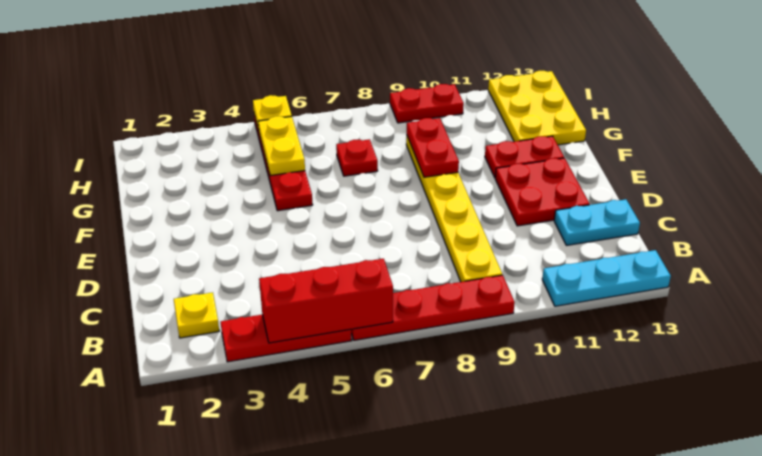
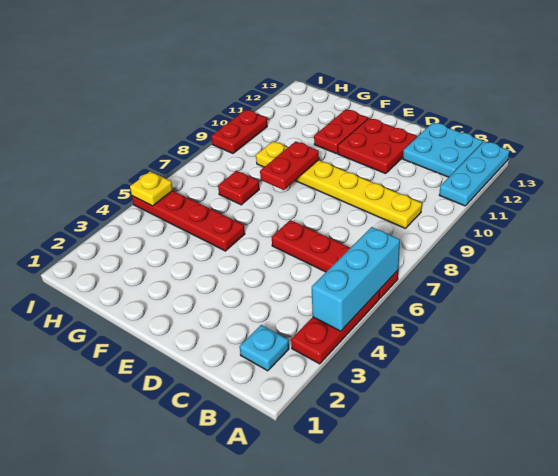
red brick A4:A6 level 2 -> cyan brick A4:A6 level 2
red plate A6:A9 level 1 -> red plate A6:D6 level 1
yellow plate B2 level 1 -> cyan plate B2 level 1
cyan plate C12:C13 level 1 -> cyan plate B12:C13 level 1
red plate F9:G9 level 2 -> red plate F8:F9 level 2
yellow plate G5:H5 level 2 -> none
yellow plate G12:I13 level 1 -> none

